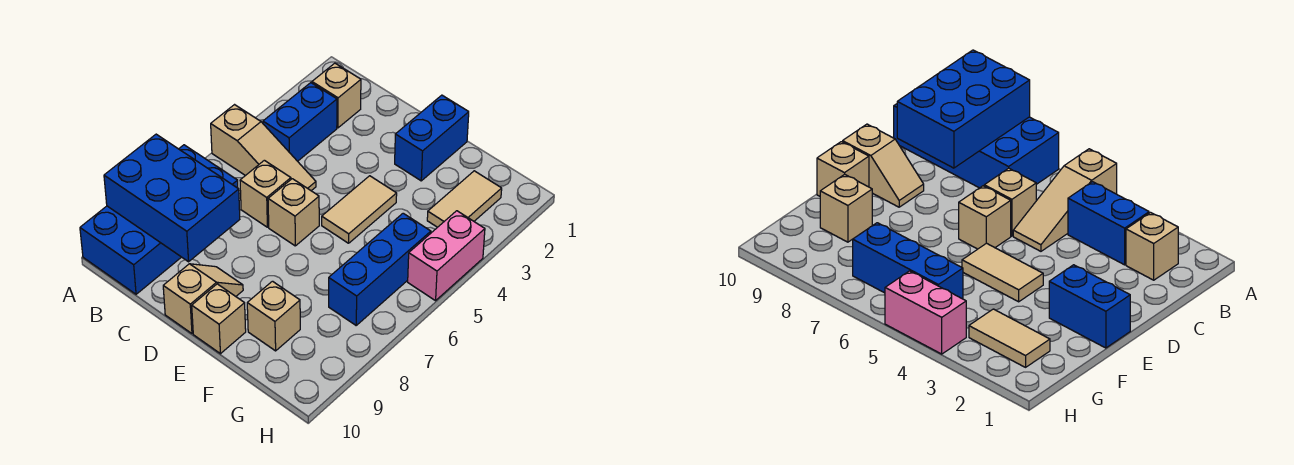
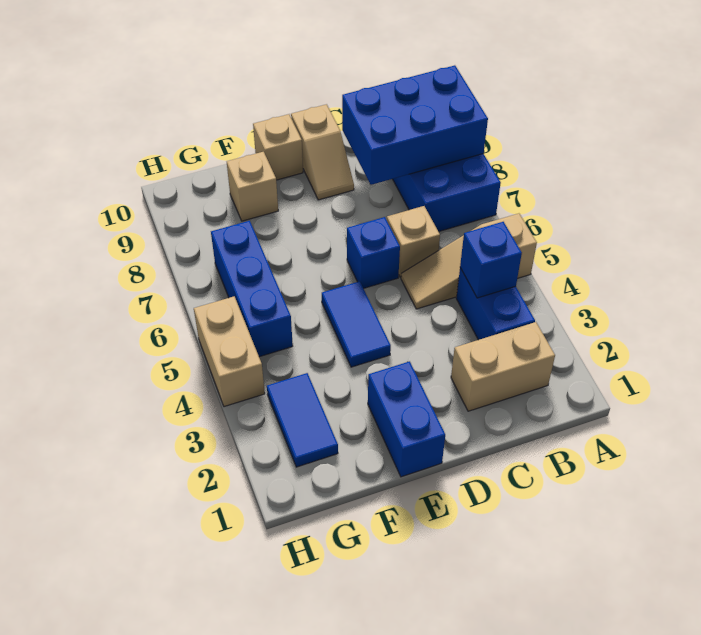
tan brick B2 level 1 -> tan brick B2:C2 level 1
none -> blue brick B4 level 2
tan brick D6 level 1 -> blue brick D6 level 1
tan tile E4:E5 level 1 -> blue tile E4:E5 level 1
tan tile G2:G3 level 1 -> blue tile G2:G3 level 1
pink brick H4:H5 level 1 -> tan brick H4:H5 level 1

